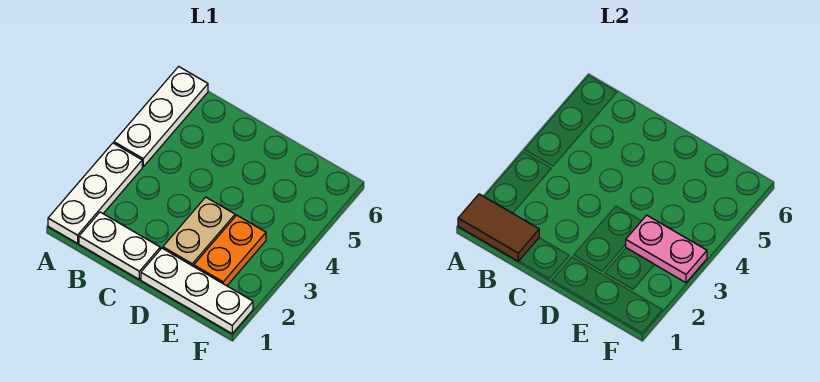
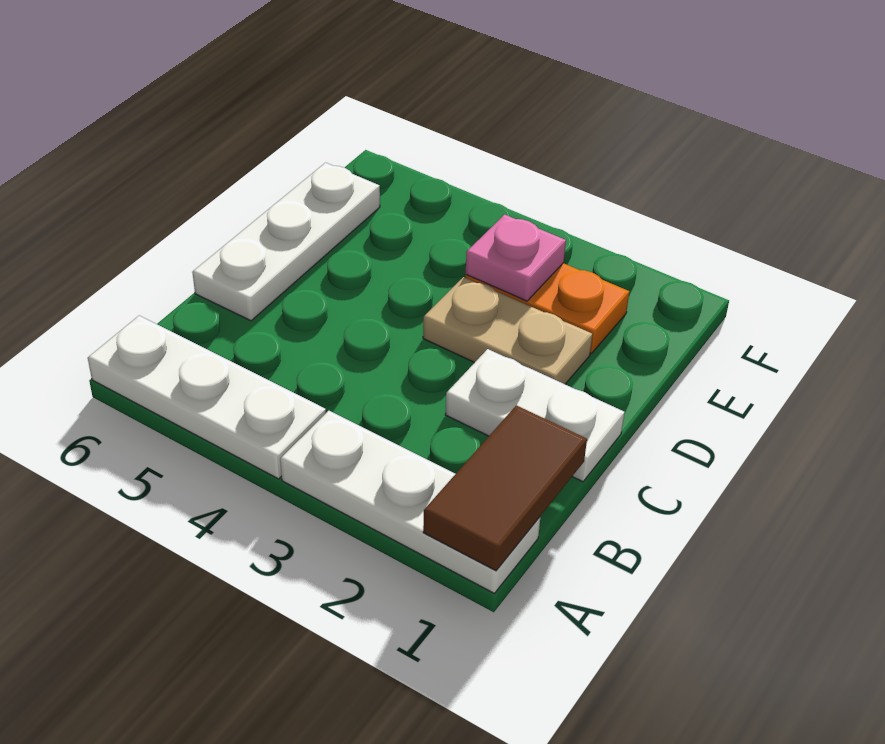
white plate B1:C1 level 1 -> white plate C1:C2 level 1
white plate D1:F1 level 1 -> white plate C6:E6 level 1
pink plate E3:F3 level 2 -> pink plate E3 level 2

